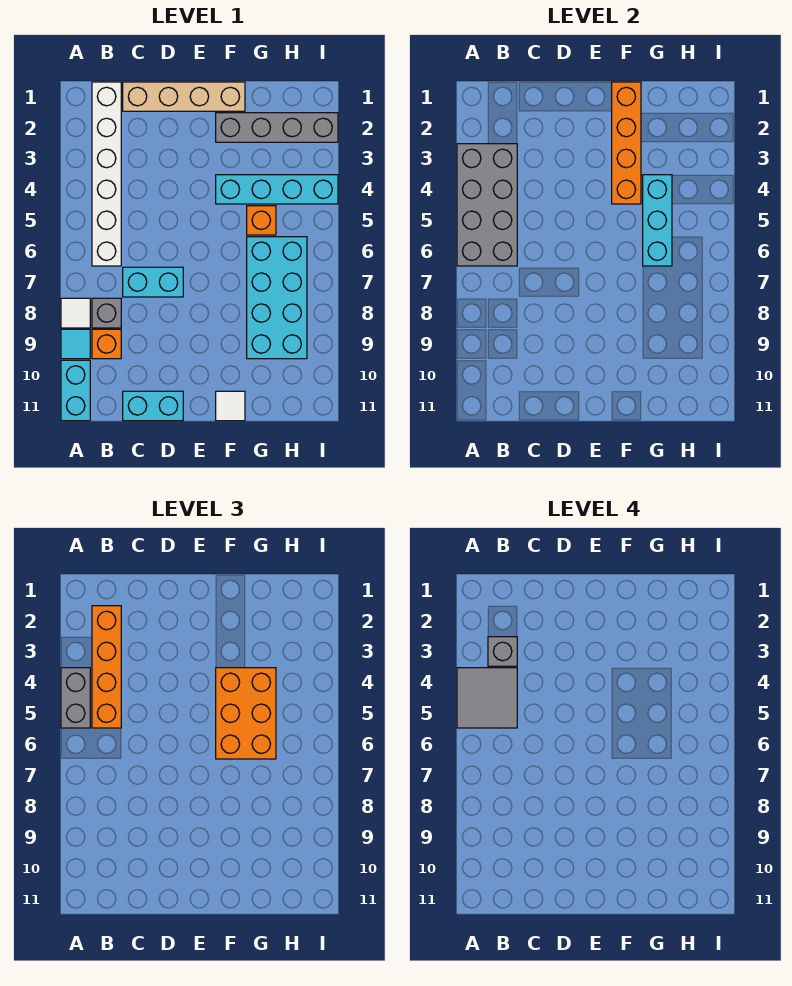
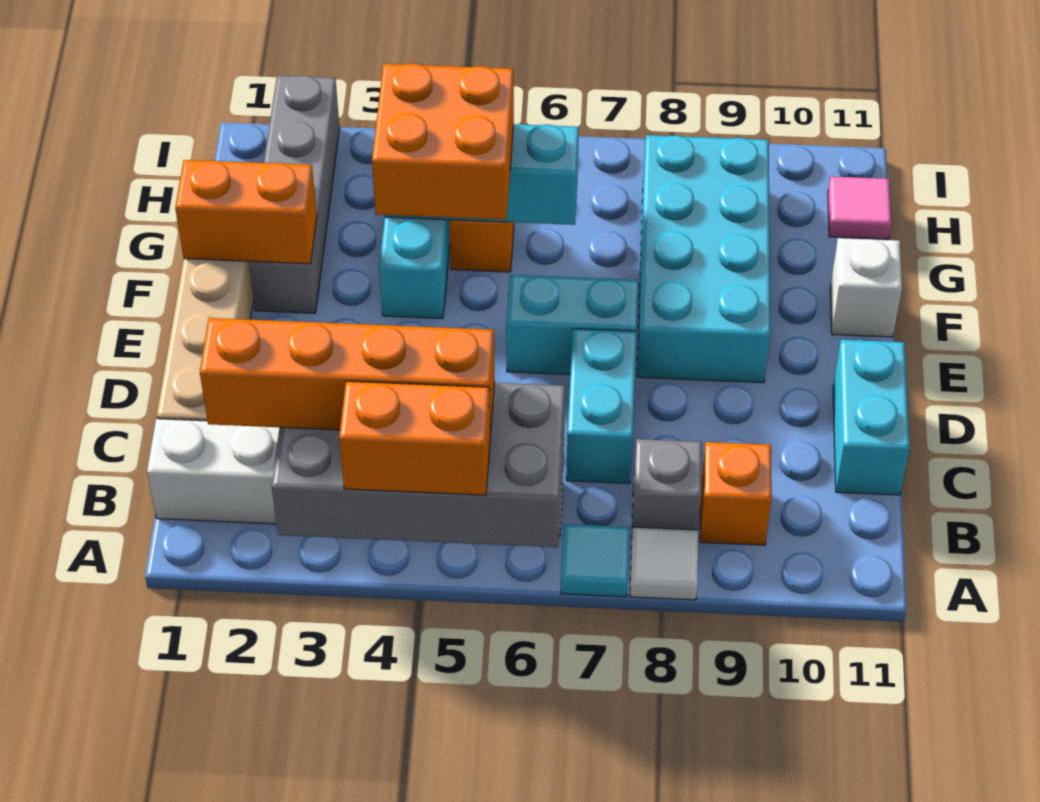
grey brick A4:A5 level 3 -> orange brick A4:A5 level 3
grey tile A4:B5 level 4 -> none
cyan tile A9 level 1 -> cyan tile A7 level 1
cyan brick A10:A11 level 1 -> cyan brick E6:E7 level 1
grey brick B3 level 4 -> none
orange brick F1:F4 level 2 -> orange brick F1:F2 level 2
orange brick F4:G6 level 3 -> orange brick F4:G5 level 3
white tile F11 level 1 -> white brick F11 level 1
cyan brick G6:H9 level 1 -> cyan brick E8:H9 level 1
none -> pink tile H11 level 1

